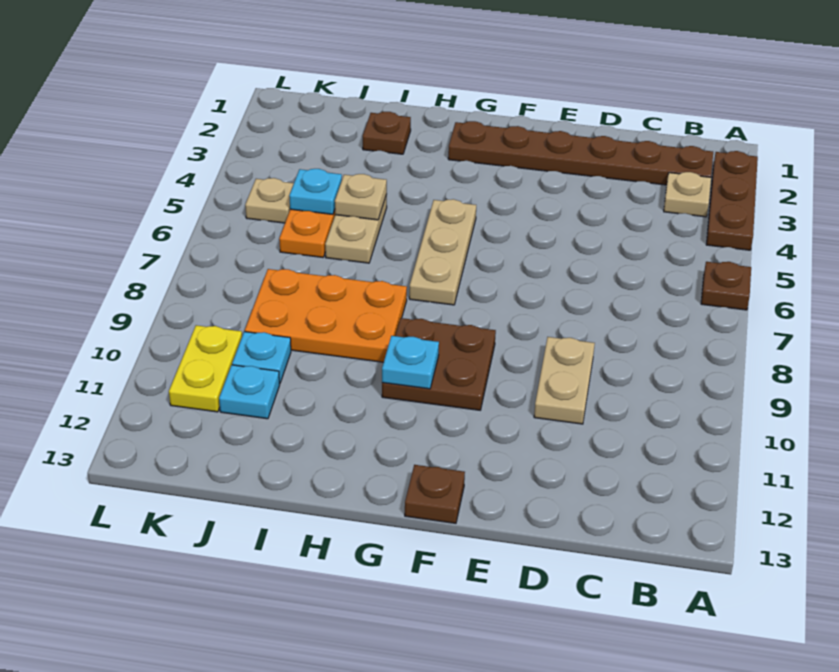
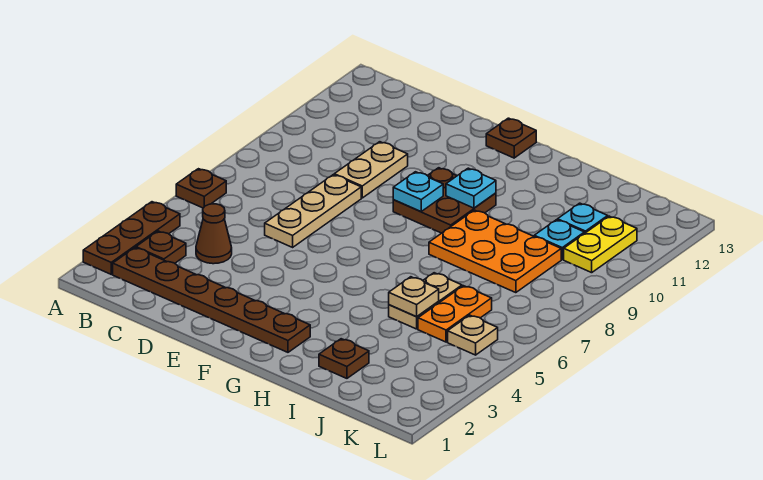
tan plate B3 level 1 -> brown plate B3 level 1
none -> brown cone C4 level 1
tan plate G5:G7 level 1 -> tan plate D6:D8 level 1
cyan plate J5 level 2 -> cyan plate F9 level 2

